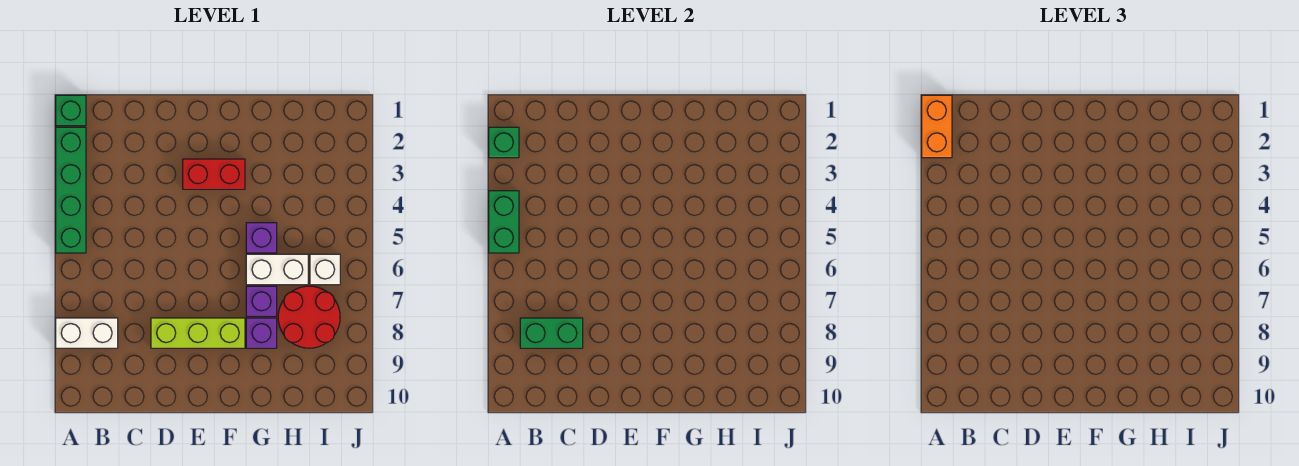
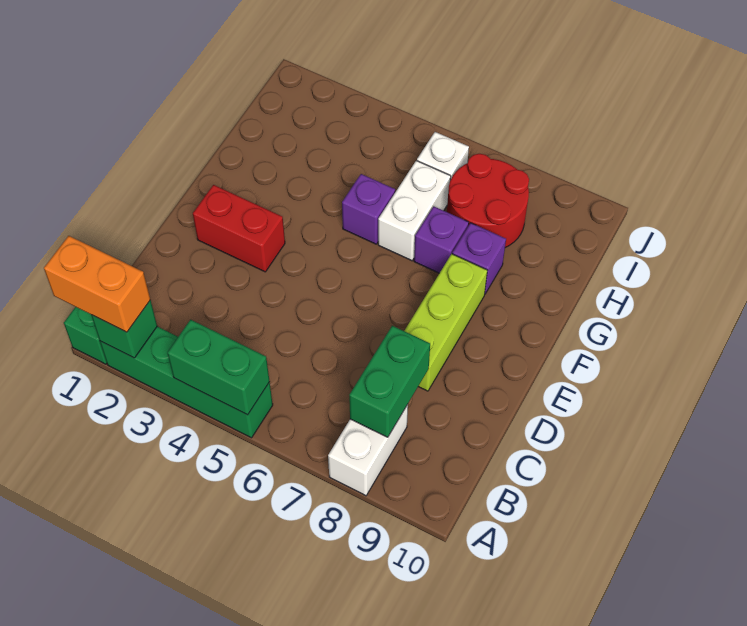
red brick E3:F3 level 1 -> red brick E2:E3 level 1

